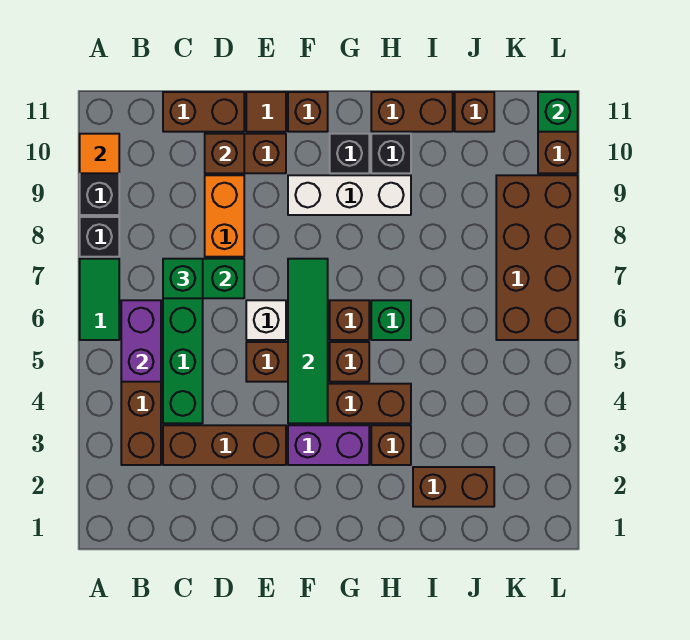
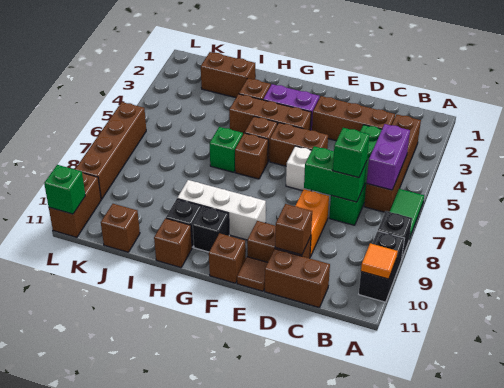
green tile F4:F7 level 2 -> none
brown brick H11:I11 level 1 -> brown brick H11 level 1
brown brick K6:L9 level 1 -> brown brick L6:L9 level 1

